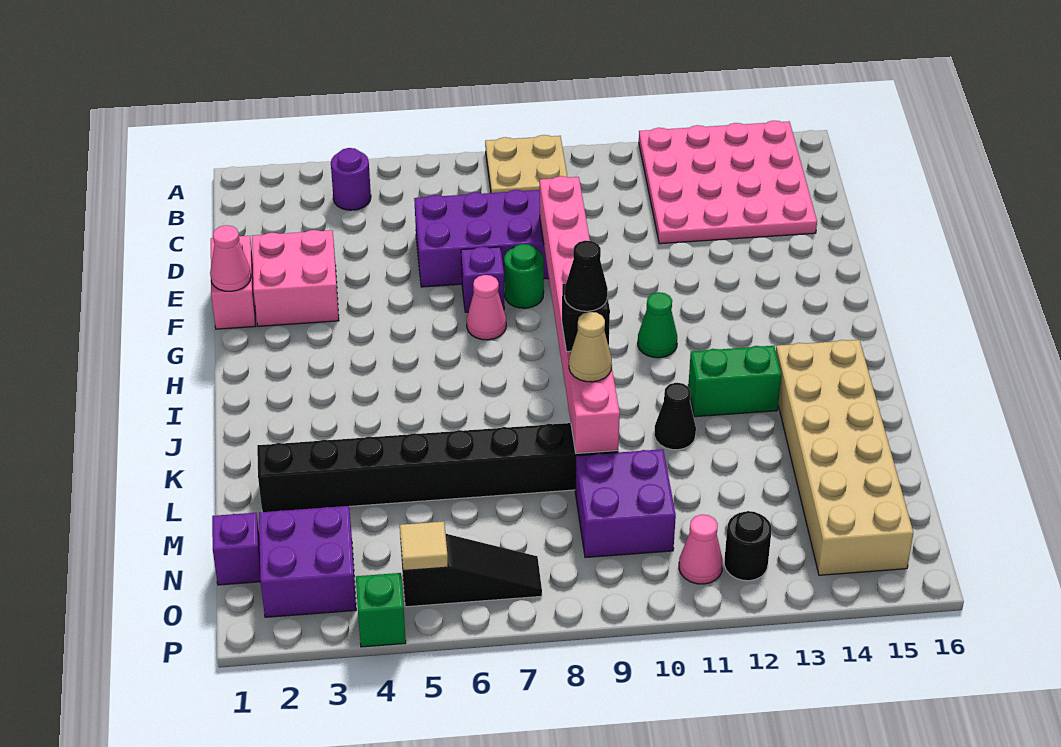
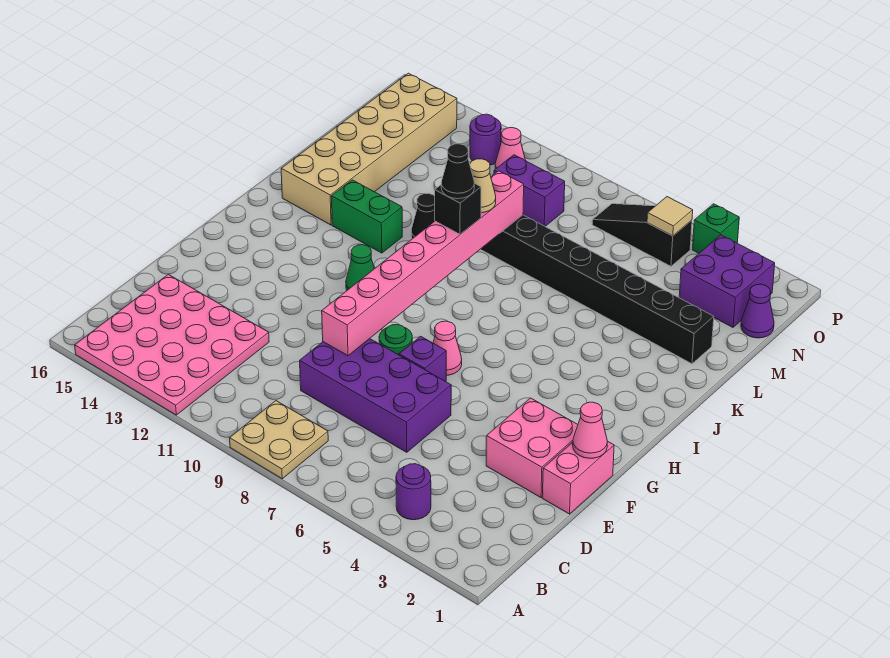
purple brick M9:N10 level 1 -> purple brick N9:N10 level 1
purple brick N1 level 1 -> purple cone N1 level 1
black round brick O12 level 1 -> purple round brick O12 level 1

